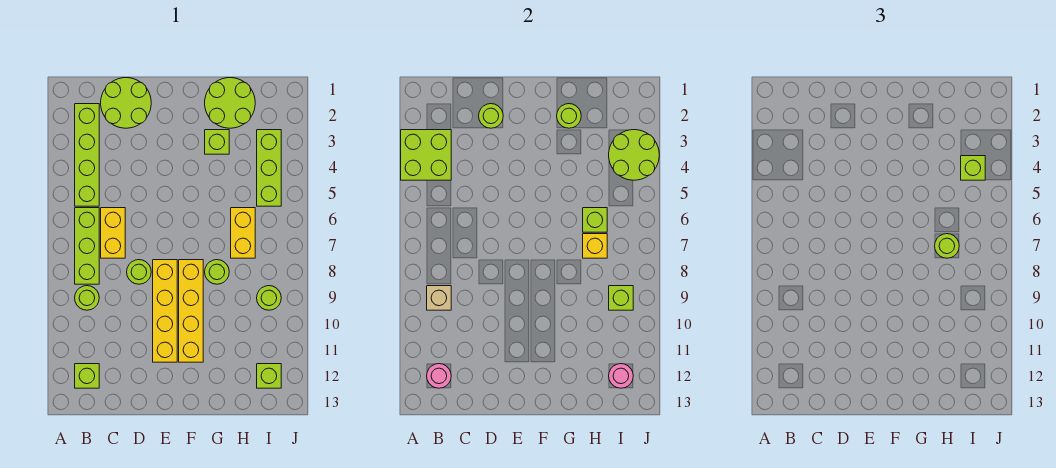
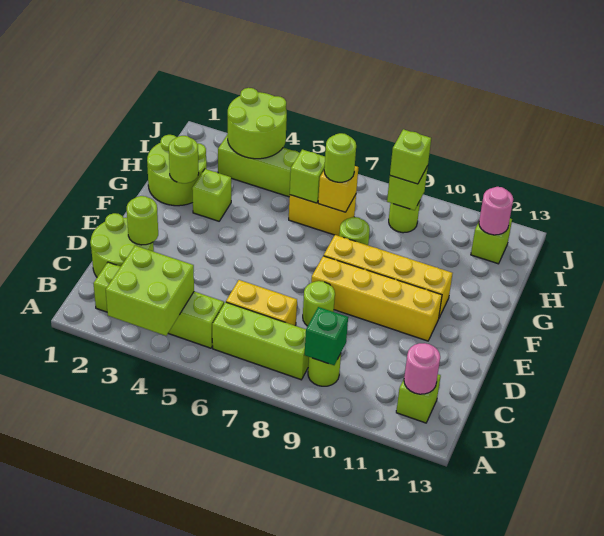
tan brick B9 level 2 -> green brick B9 level 2
lime brick I4 level 3 -> lime brick I9 level 3

